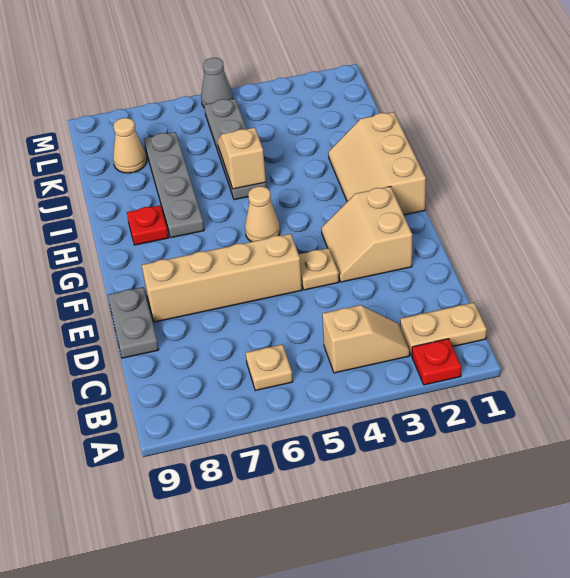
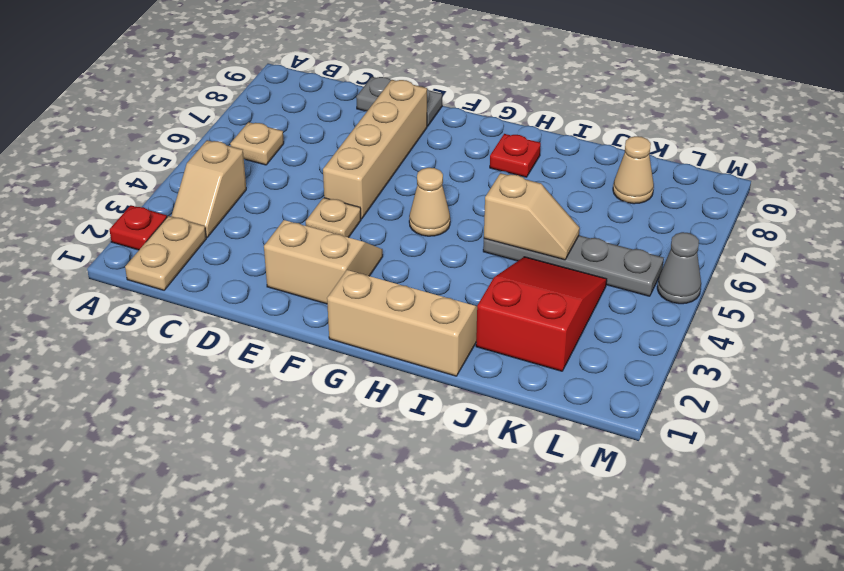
grey plate H7:K7 level 1 -> none
none -> red slope J2:K4 level 1 top 2

